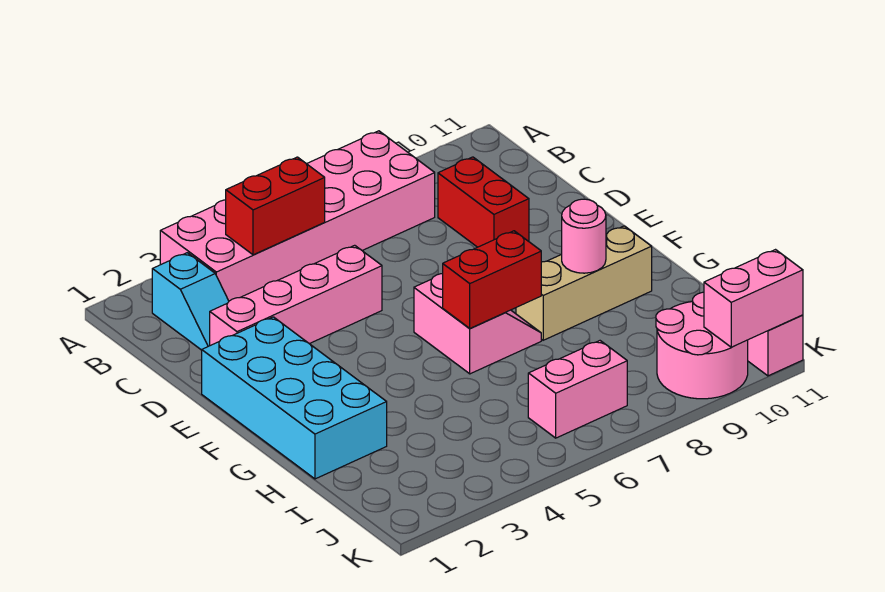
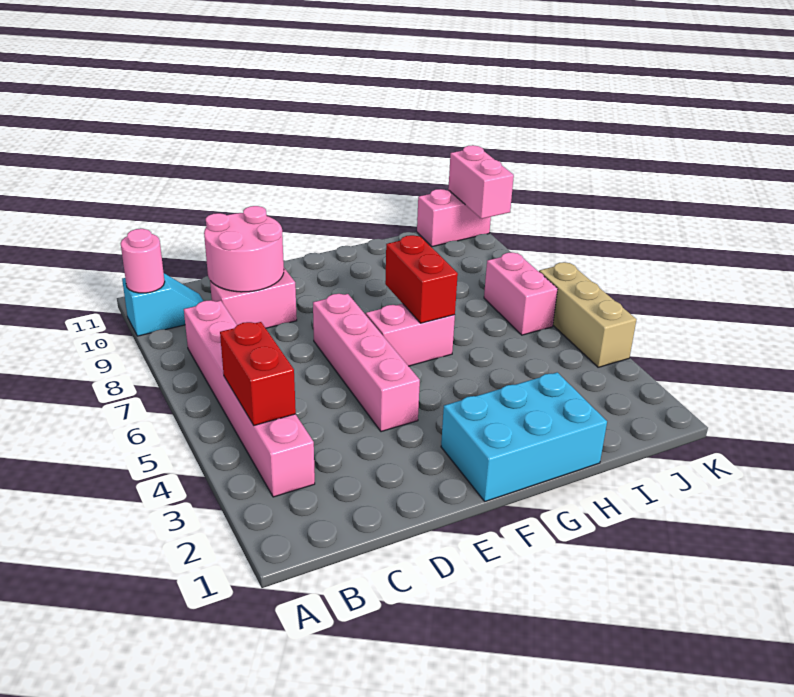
pink brick A3:B8 level 1 -> pink brick B3:B8 level 1
cyan slope B2:C2 level 1 top B -> cyan slope A10:B10 level 1 top A
red brick C9:D9 level 1 -> pink brick C9:D9 level 1
pink brick D2:D5 level 1 -> pink brick E4:E7 level 1
cyan brick E1:H2 level 1 -> cyan brick F1:H2 level 1
tan brick G8:G10 level 1 -> tan brick K4:K6 level 1
pink round brick G9 level 2 -> pink round brick A10 level 2
pink round brick J9:K10 level 1 -> pink round brick C9:D10 level 2

